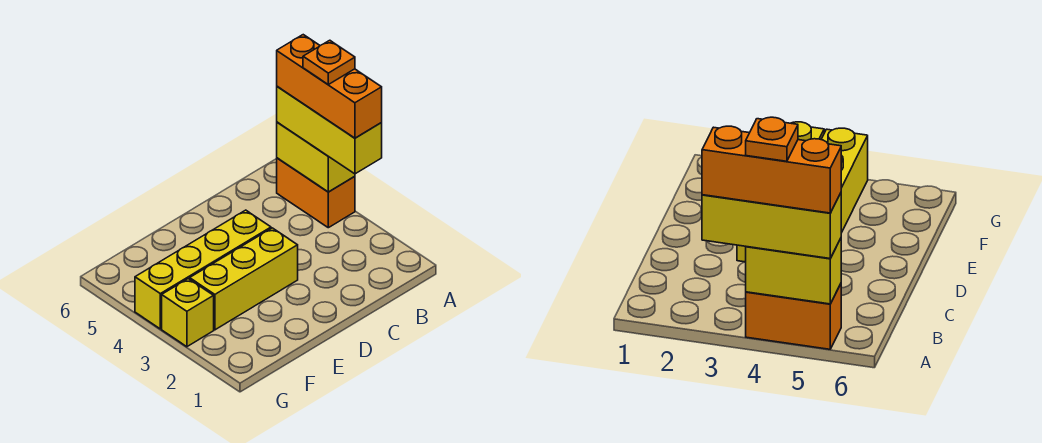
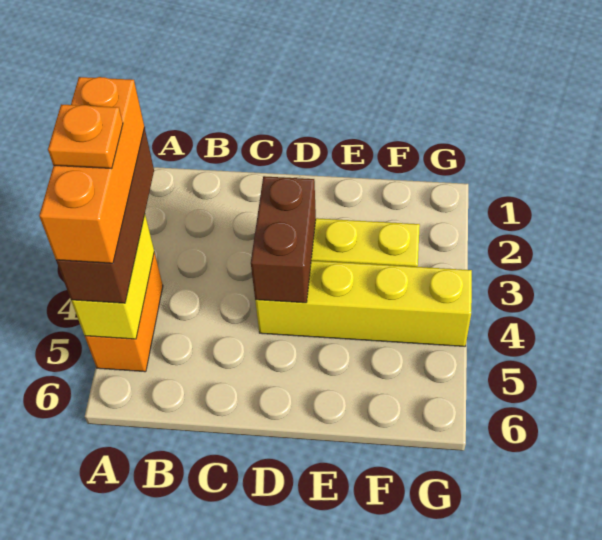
yellow brick A3:A5 level 3 -> brown brick A3:A5 level 3
none -> brown brick D3:D4 level 2
yellow brick G3 level 1 -> none

